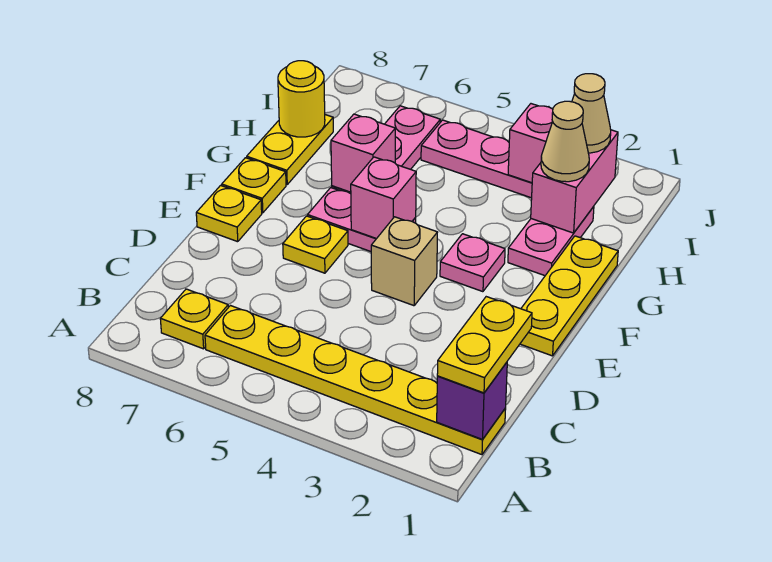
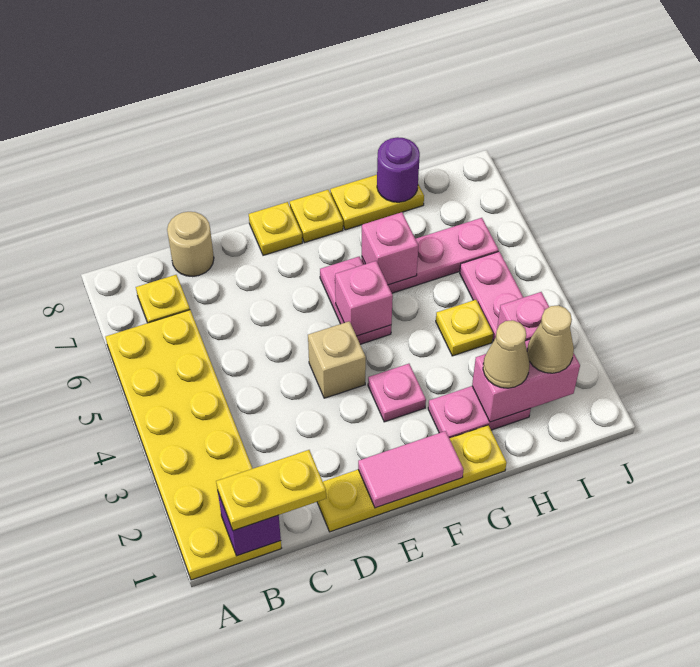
yellow plate B1:B6 level 1 -> yellow plate A1:B6 level 1
none -> tan round brick C8 level 1
yellow plate E1:G1 level 1 -> yellow plate D1:G1 level 1
none -> pink tile E1:F1 level 2
yellow plate E6 level 1 -> yellow plate H4 level 1
yellow round brick H8 level 2 -> purple round brick H8 level 2

